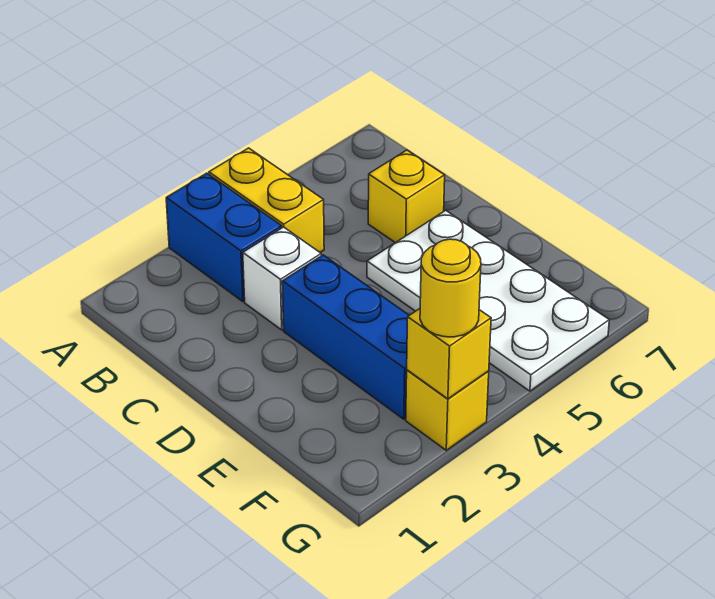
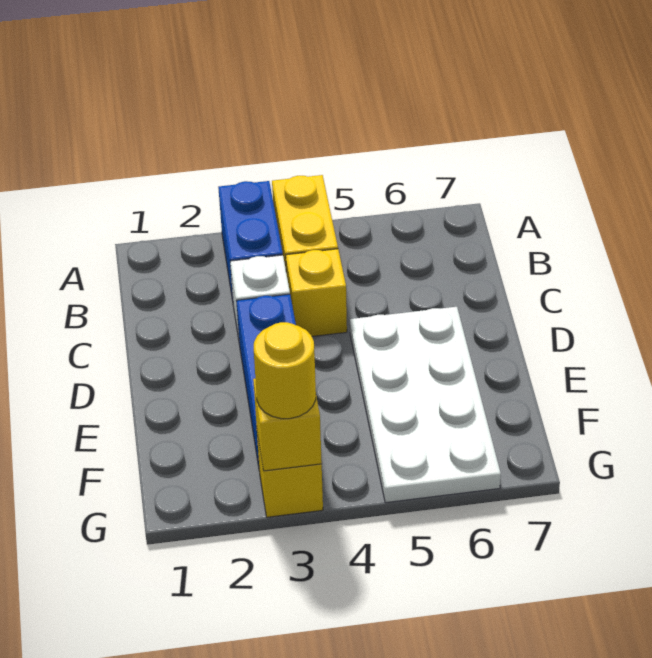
yellow brick C6 level 1 -> yellow brick C4 level 1

